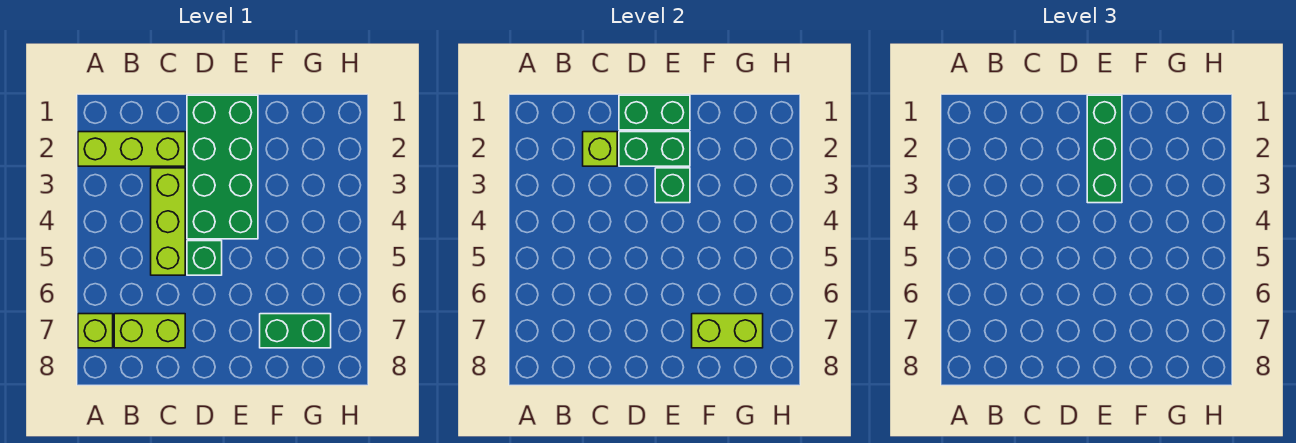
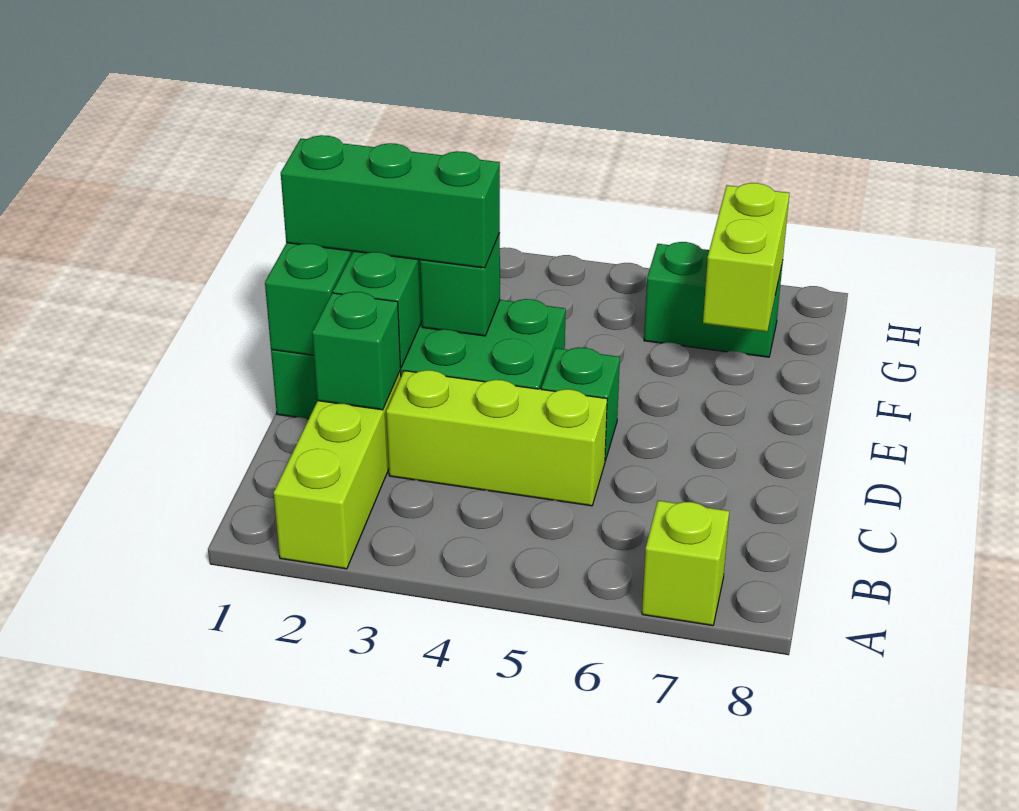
lime brick B7:C7 level 1 -> none
lime brick C2 level 2 -> green brick C2 level 2
green brick F7:G7 level 1 -> green brick G6:G7 level 1

